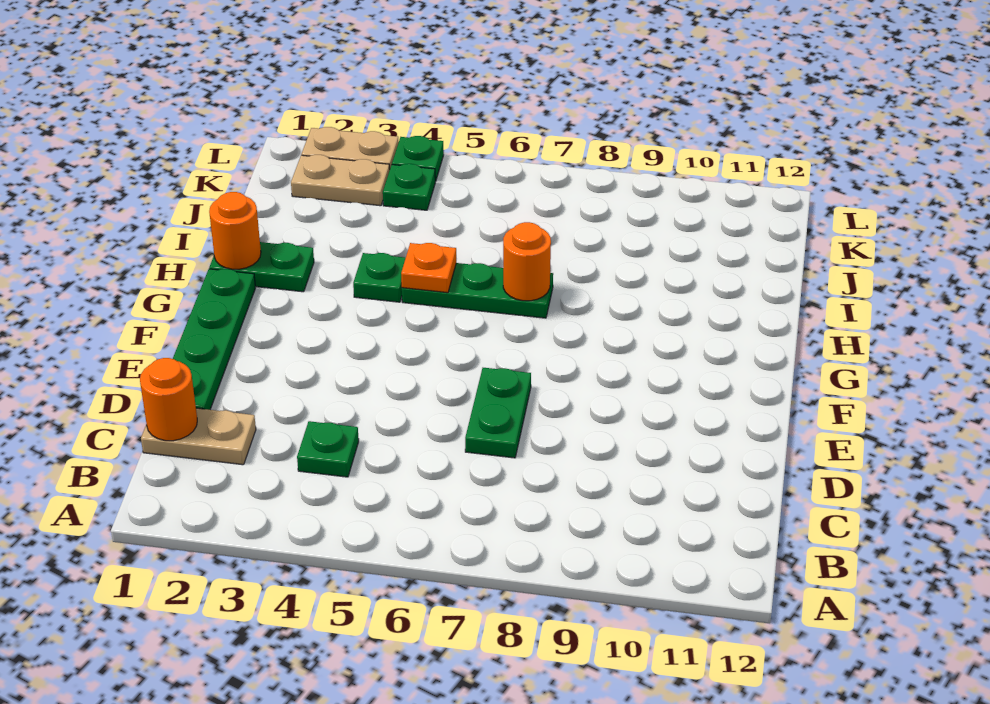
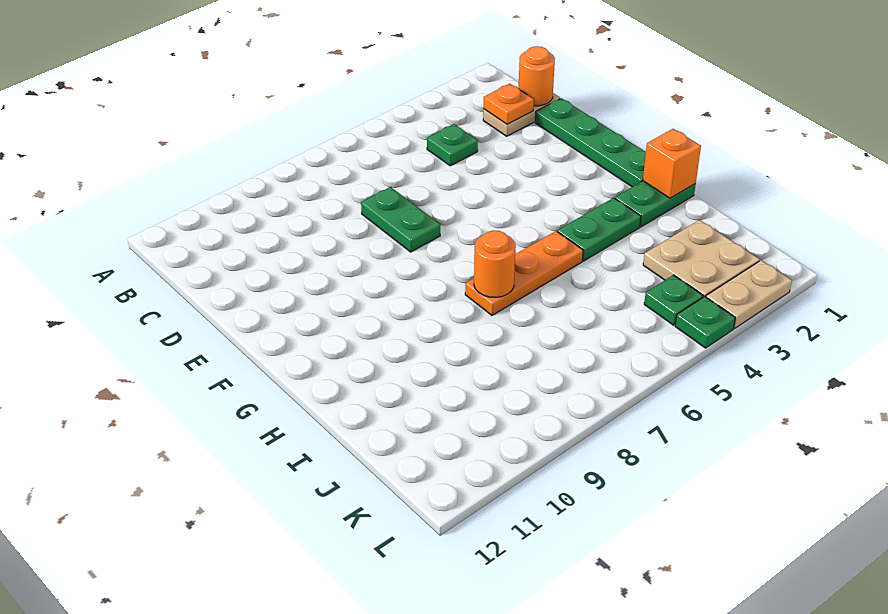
orange round brick H1 level 2 -> orange brick H1 level 2
green plate H4 level 1 -> green plate H3:H4 level 1
green plate H5:H7 level 1 -> orange plate H5:H7 level 1
orange plate H5 level 2 -> orange plate C2 level 2
tan plate K2:K3 level 1 -> tan plate J2:K3 level 1

